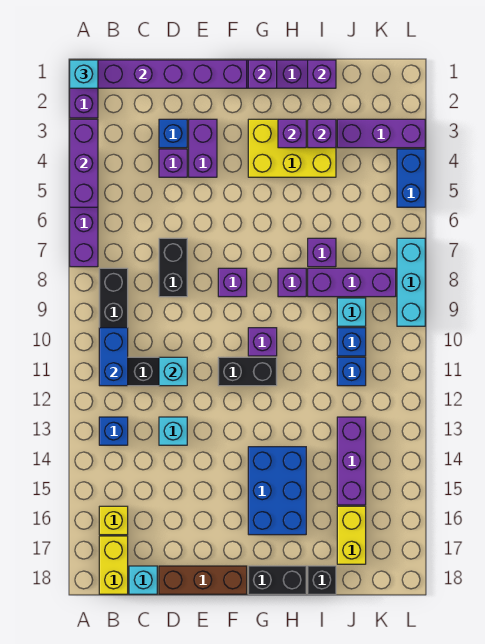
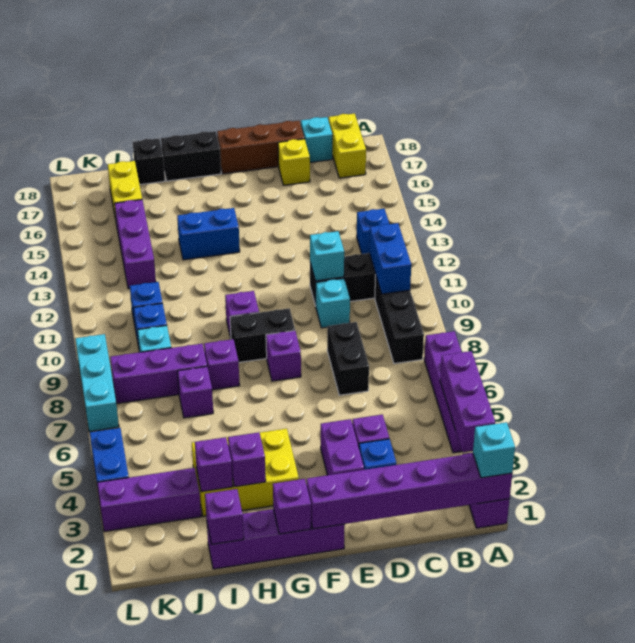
yellow brick B16 level 1 -> yellow brick D17 level 1
cyan brick D13 level 1 -> cyan brick D10 level 1
black brick F11:G11 level 1 -> black brick F9:G9 level 1
blue brick G14:H16 level 1 -> blue brick G14:H14 level 1

